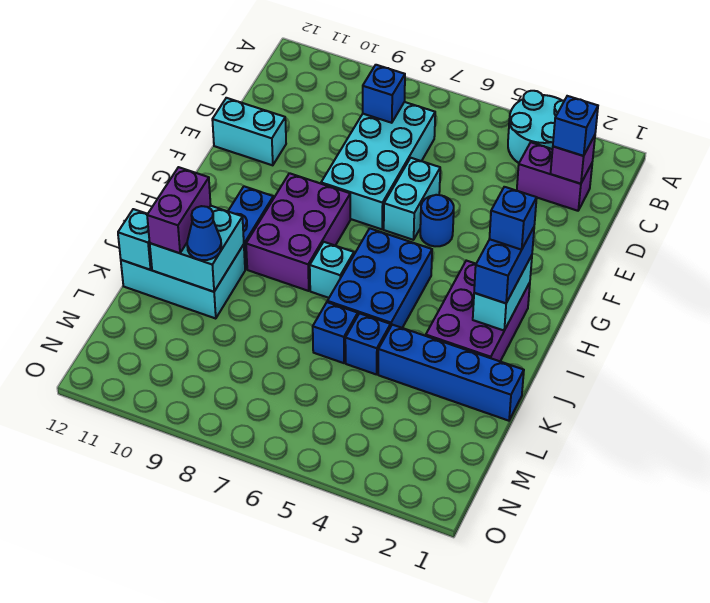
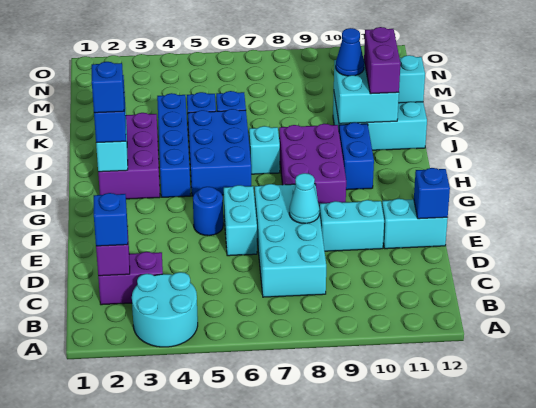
blue brick C8 level 2 -> blue brick E12 level 2
none -> cyan cone E8 level 2
none -> cyan brick E9:E10 level 1
blue brick K1:K4 level 1 -> blue brick H4:K4 level 1

